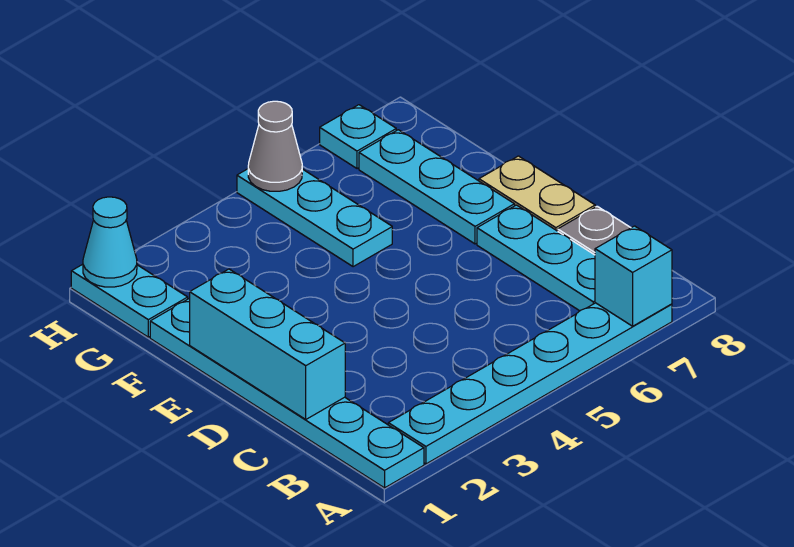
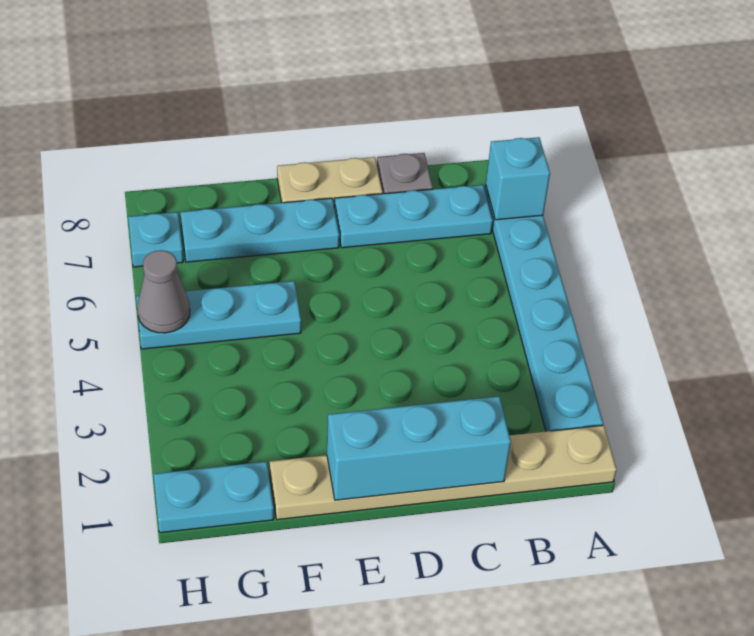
cyan plate A1:F1 level 1 -> tan plate A1:F1 level 1
cyan cone H1 level 2 -> none

